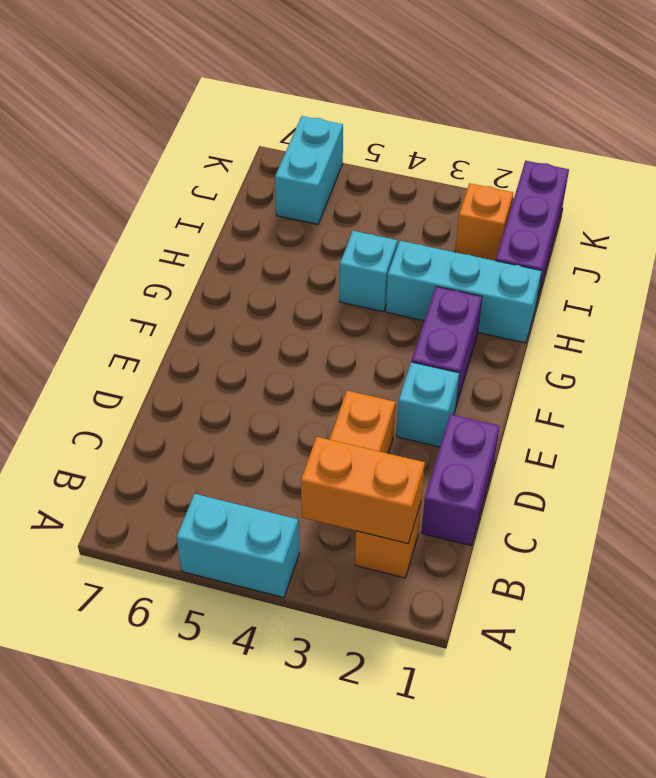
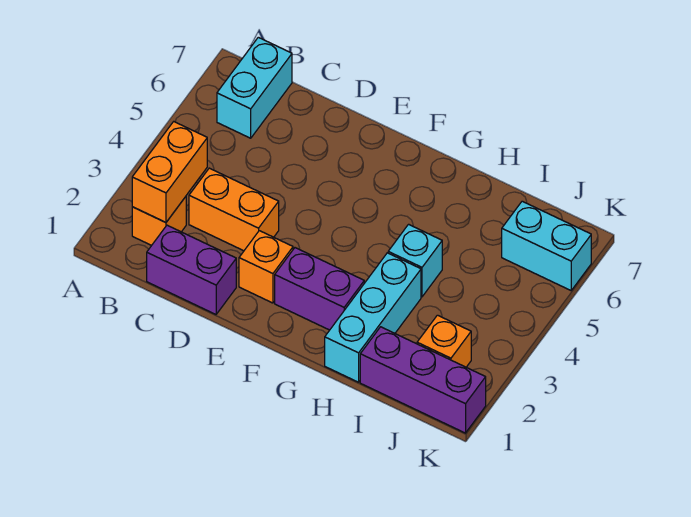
cyan brick A4:A5 level 1 -> cyan brick B6:B7 level 1
cyan brick E2 level 1 -> orange brick E2 level 1

